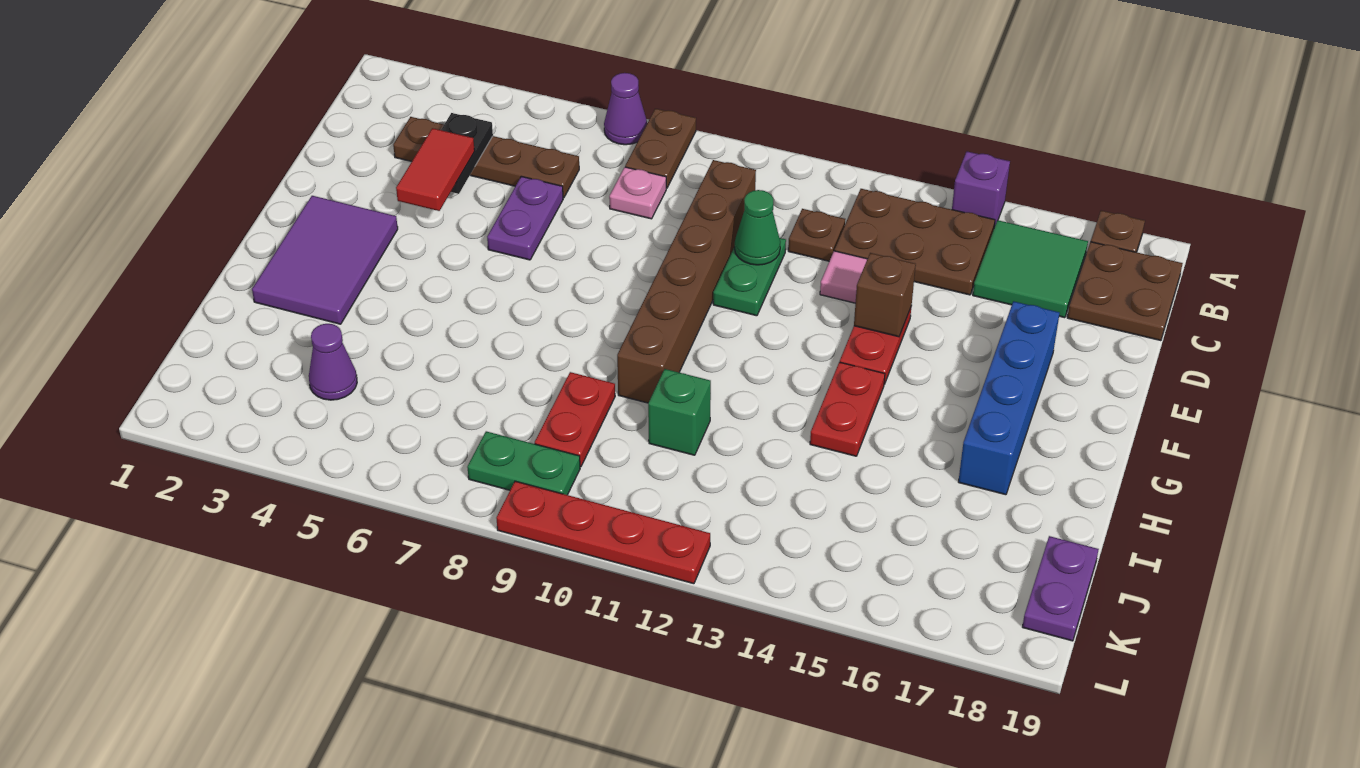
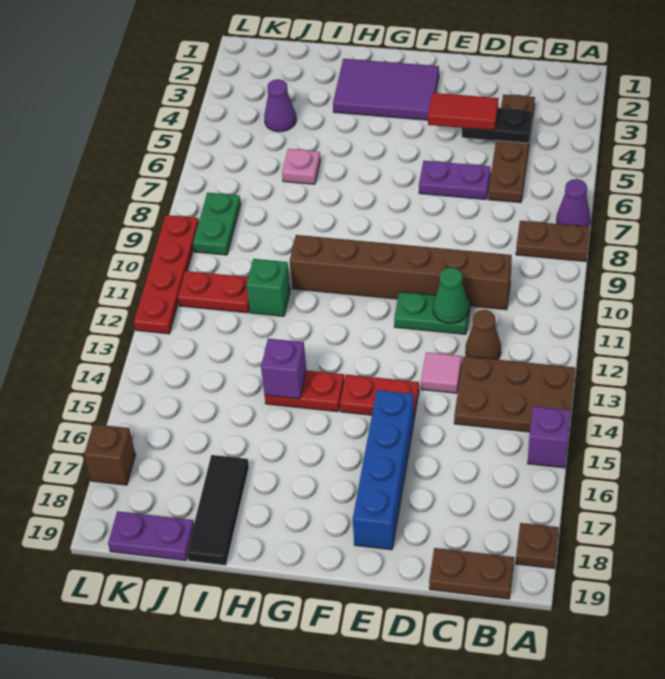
brown plate B13:C15 level 1 -> brown plate A13:C14 level 1
green tile B16:C17 level 1 -> none
brown plate B18:C19 level 1 -> brown plate B19:C19 level 1
pink plate C8 level 1 -> pink plate I6 level 1
brown plate C12 level 1 -> brown cone C12 level 1
brown brick E14 level 2 -> brown brick L17 level 1
blue brick E17:H17 level 1 -> blue brick E15:E18 level 1
none -> purple brick H14 level 2
red plate I9:J9 level 1 -> red plate J11:K11 level 1
none -> black tile I17:I19 level 1

